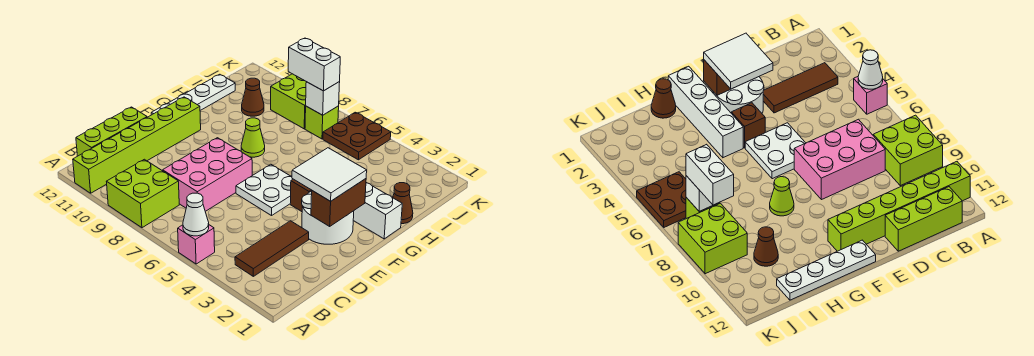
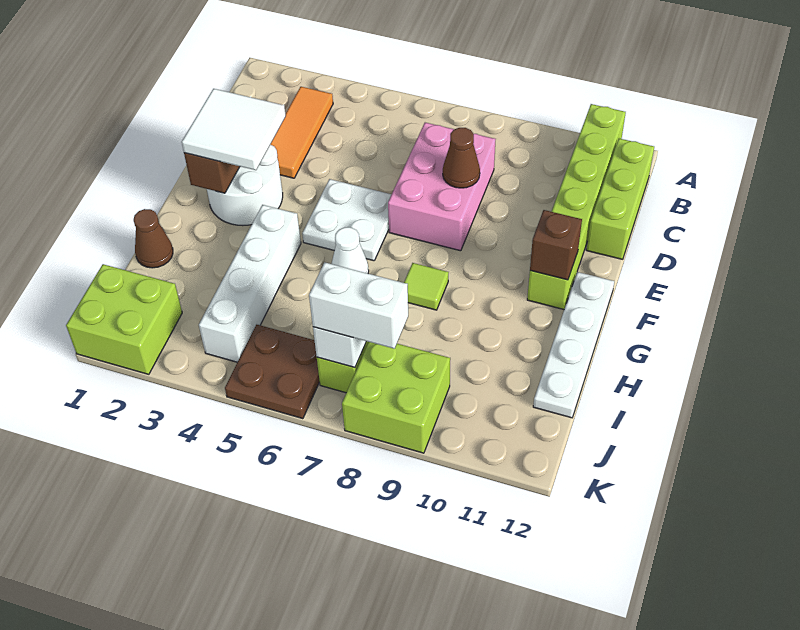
pink brick A5 level 1 -> none
white cone A5 level 2 -> white cone G6 level 1
lime brick A8:B9 level 1 -> lime brick J1:K2 level 1
brown tile B3:D3 level 1 -> orange tile B3:D3 level 1
brown brick F4 level 1 -> brown brick F11 level 2
white brick G1:G4 level 1 -> white brick G4:J4 level 1
lime cone G8 level 1 -> lime tile G8 level 1
brown cone I10 level 1 -> brown cone D8 level 2

